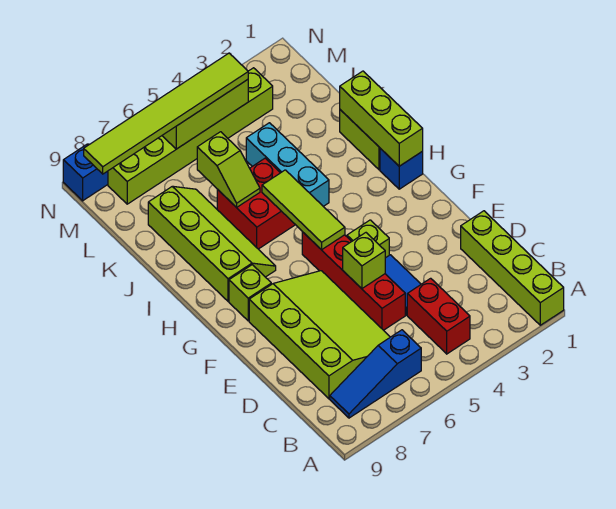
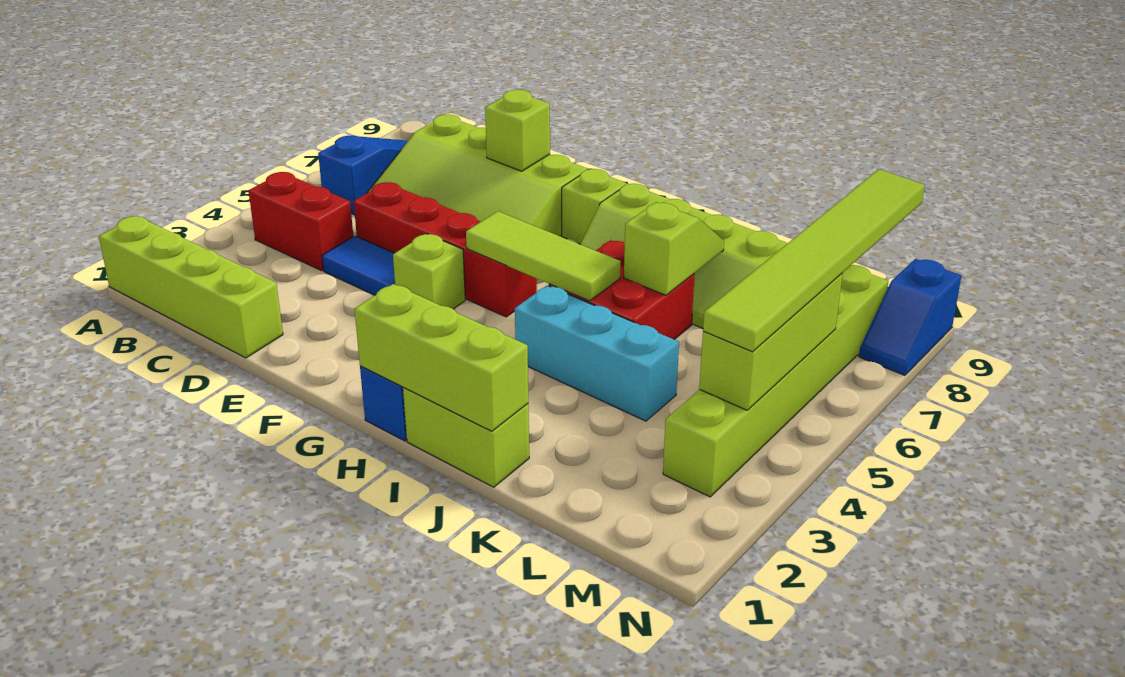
lime brick E5 level 2 -> lime brick E8 level 2
lime slope J6:K6 level 2 top K -> lime slope J6:J7 level 2 top 6

